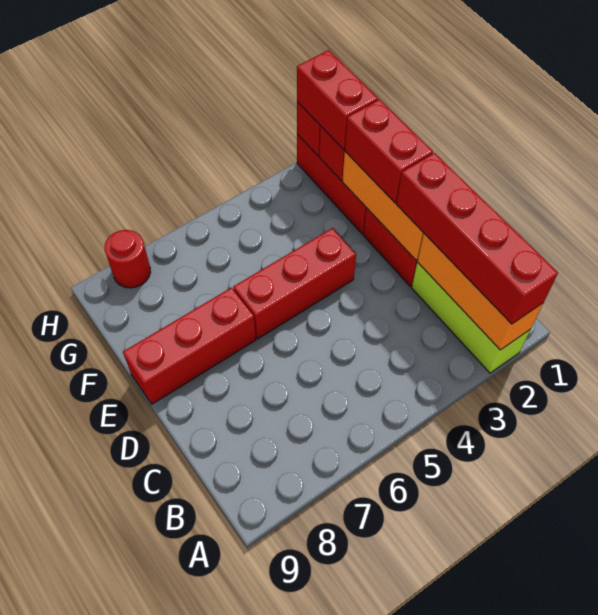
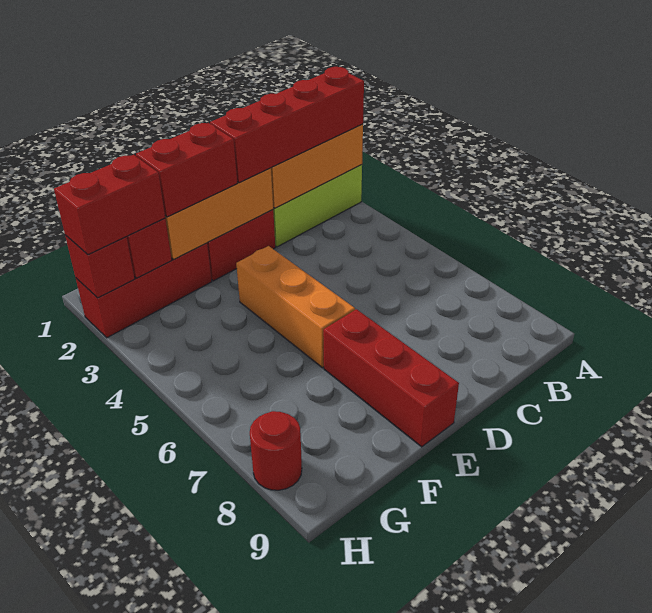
red brick E4:E6 level 1 -> orange brick E4:E6 level 1

